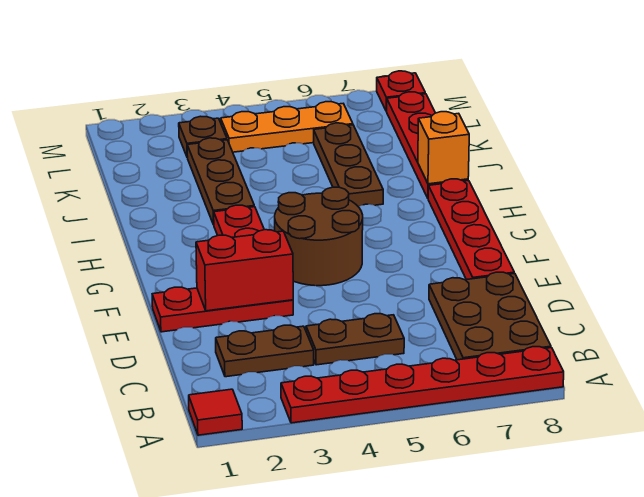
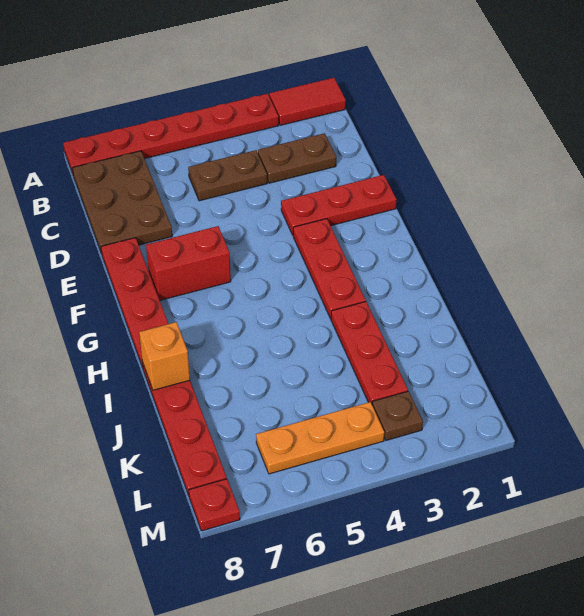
red tile A1 level 1 -> red tile A1:A2 level 1
red brick E2:E3 level 2 -> red brick F6:F7 level 1
brown round brick F4:G5 level 1 -> none
brown plate I3:K3 level 1 -> red plate I3:K3 level 1
brown plate I6:K6 level 1 -> none

